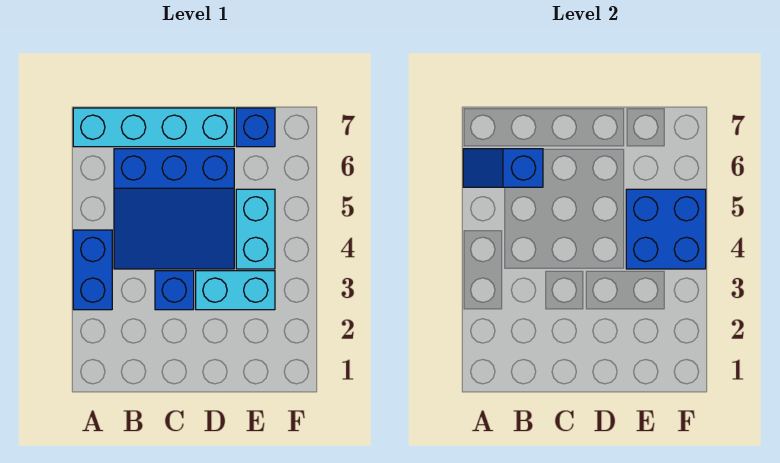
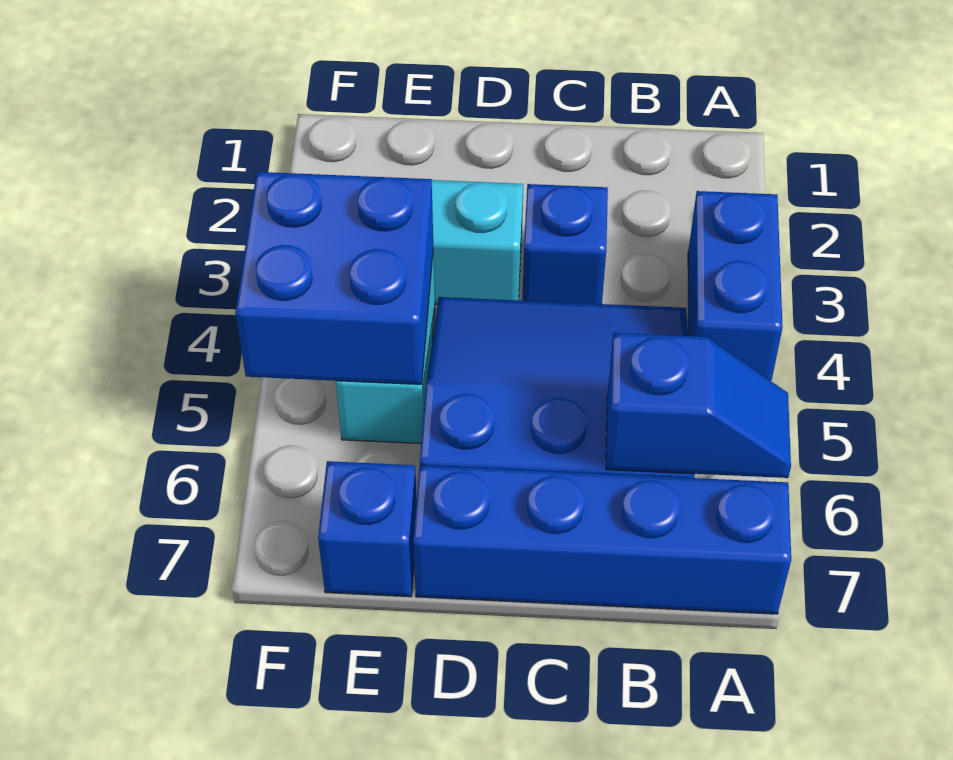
cyan brick A7:D7 level 1 -> blue brick A7:D7 level 1

